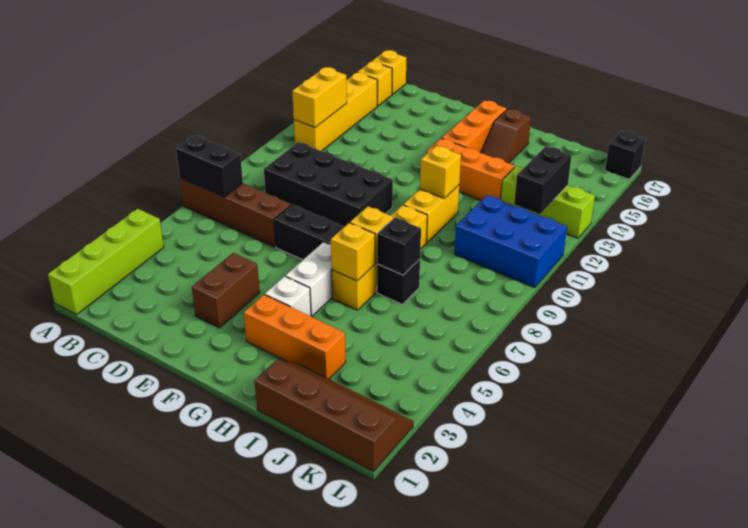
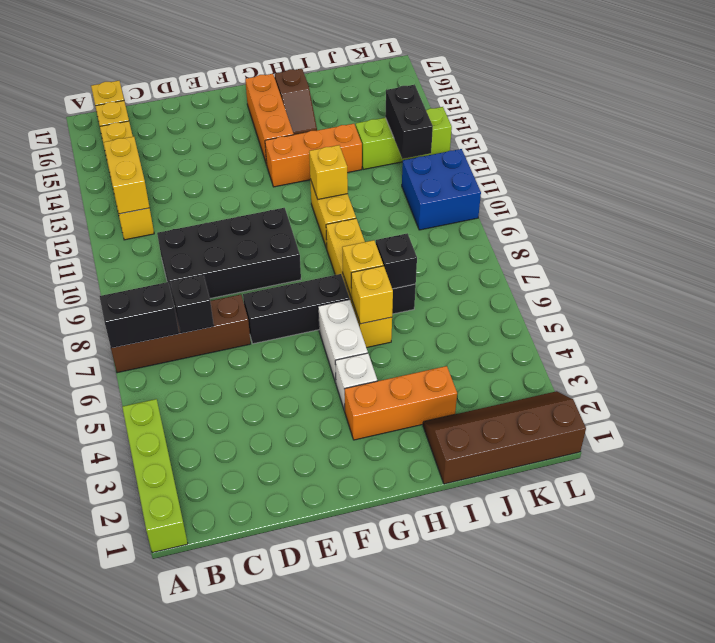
brown brick E3:E4 level 1 -> none
blue brick J10:L11 level 1 -> blue brick K10:L11 level 1
black brick L17 level 1 -> black brick C7 level 2

